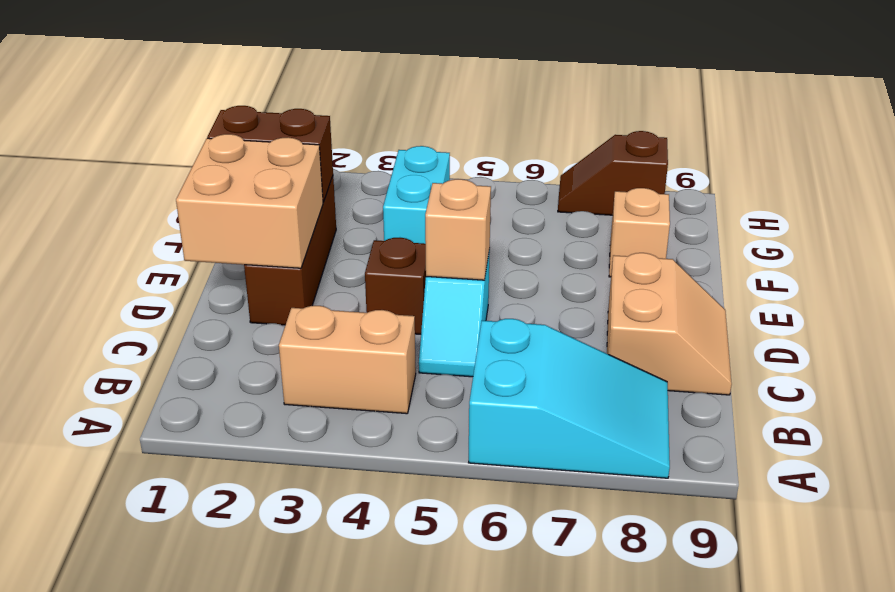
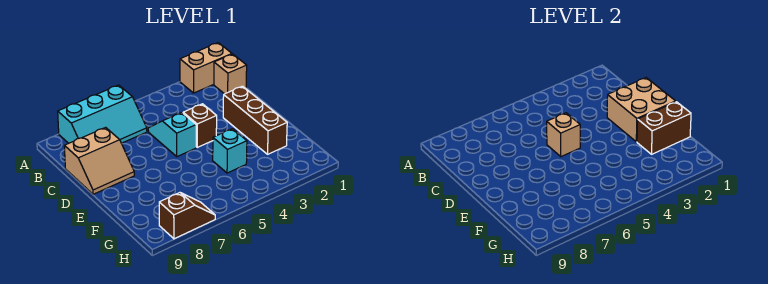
cyan slope A6:B8 level 1 top 6 -> cyan slope A6:B8 level 1 top A
tan brick B3:B4 level 1 -> tan brick A1:A2 level 1
tan slope C8:D9 level 1 top 8 -> tan slope C8:D9 level 1 top C
cyan brick F4:G4 level 1 -> cyan brick F4 level 1
tan brick F8 level 1 -> tan brick B1 level 1

